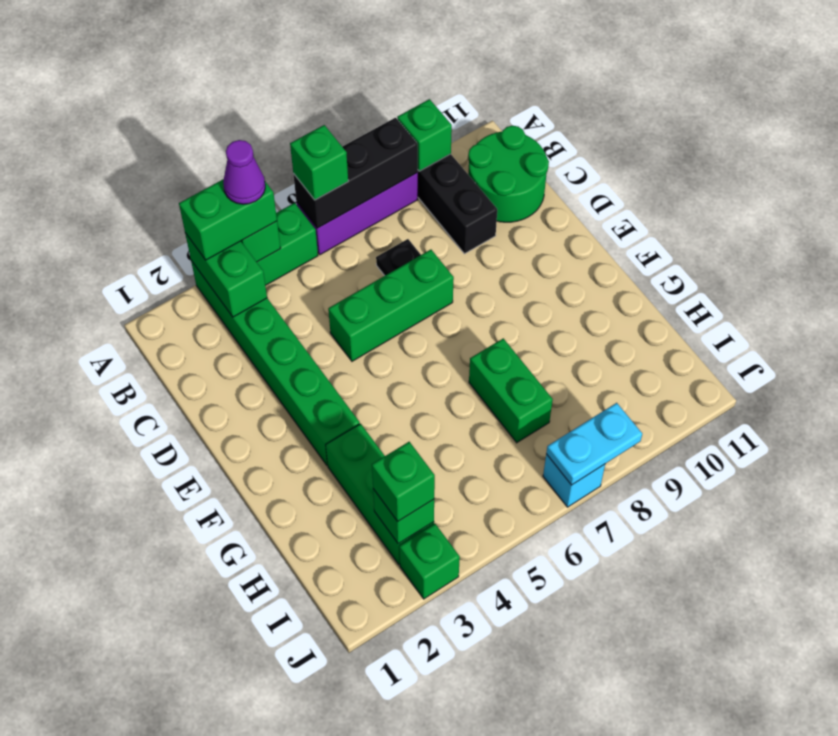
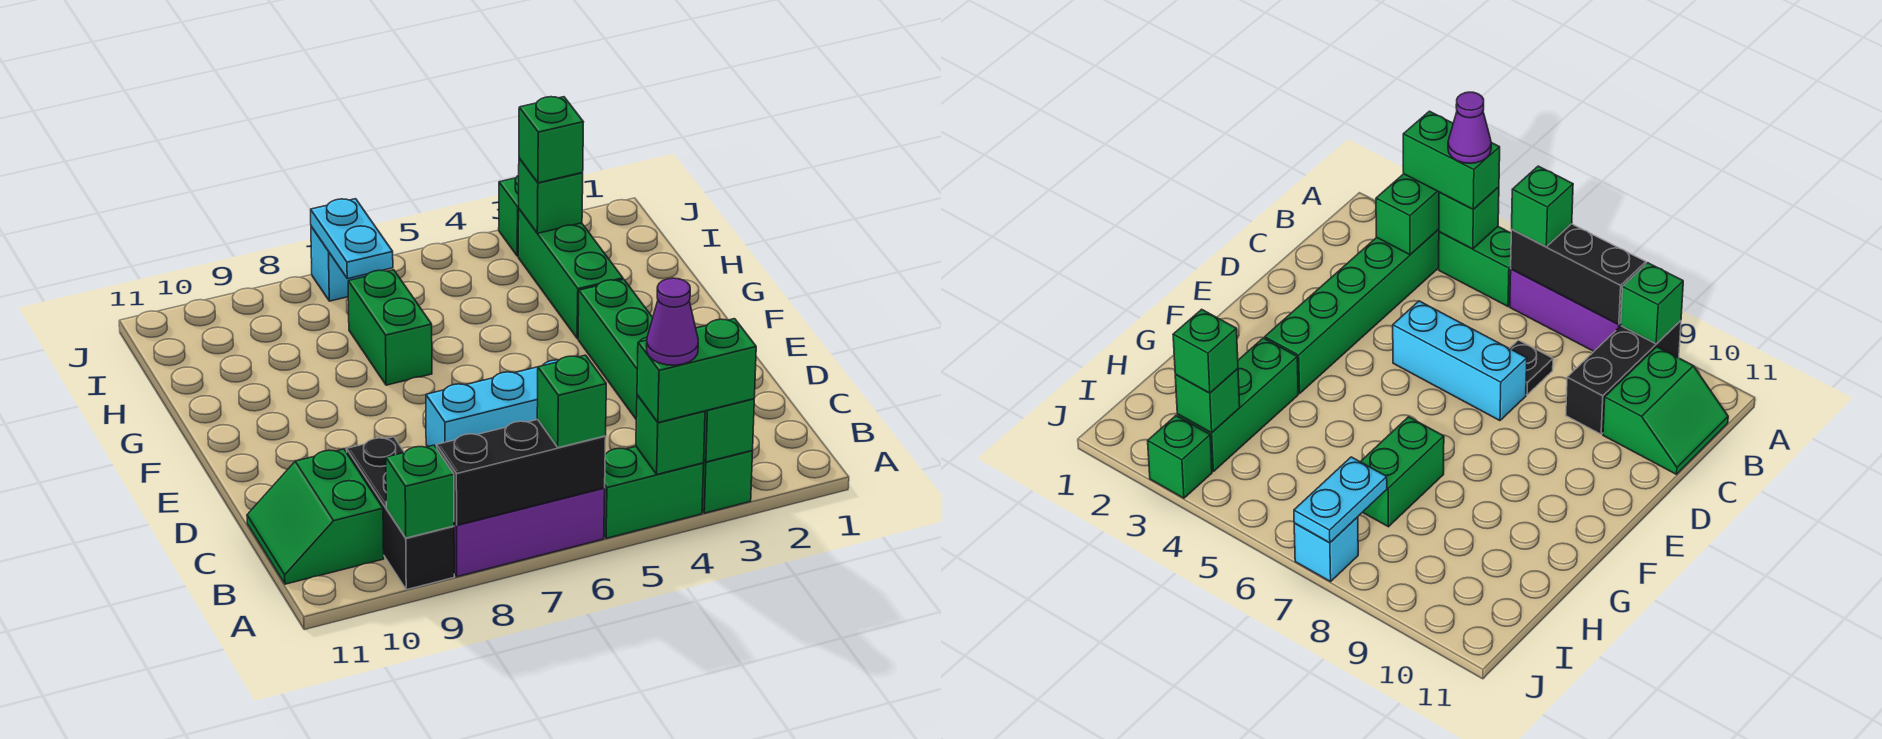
green round brick B10:C11 level 1 -> green slope B10:C11 level 1 top 10
green brick D5:D7 level 1 -> cyan brick D5:D7 level 1
cyan plate J7:J8 level 2 -> cyan plate I7:J7 level 2

